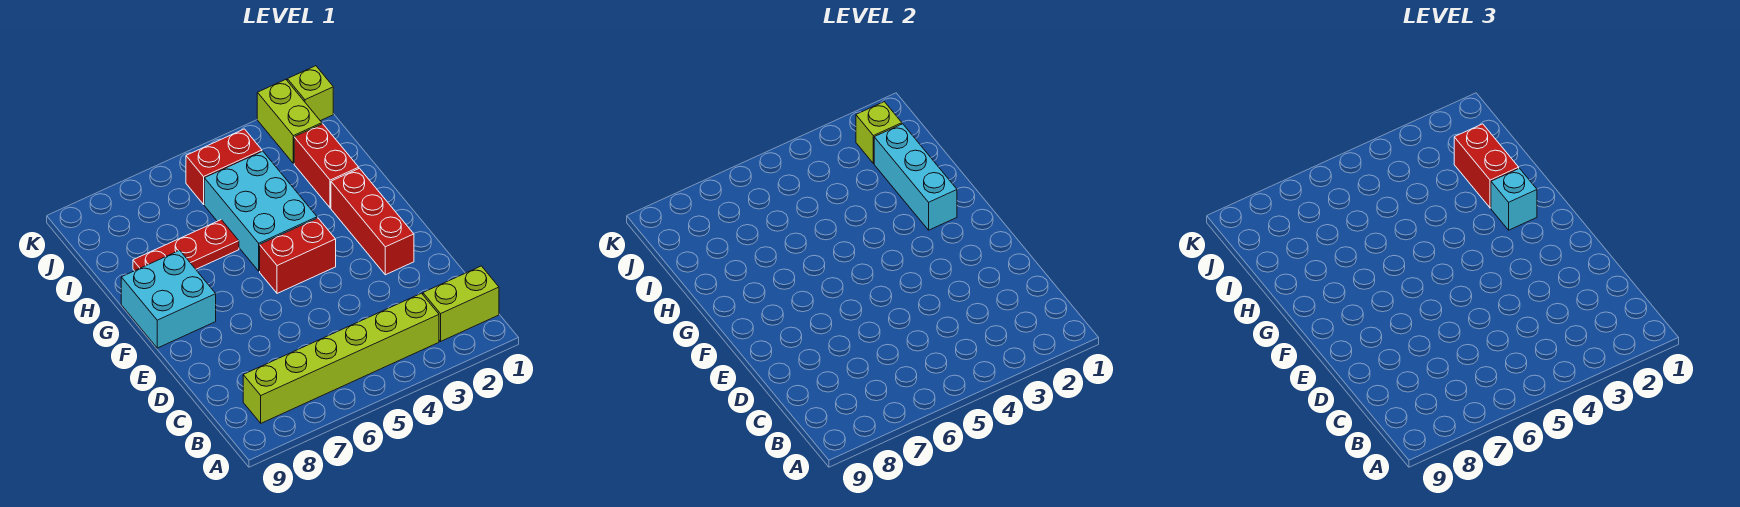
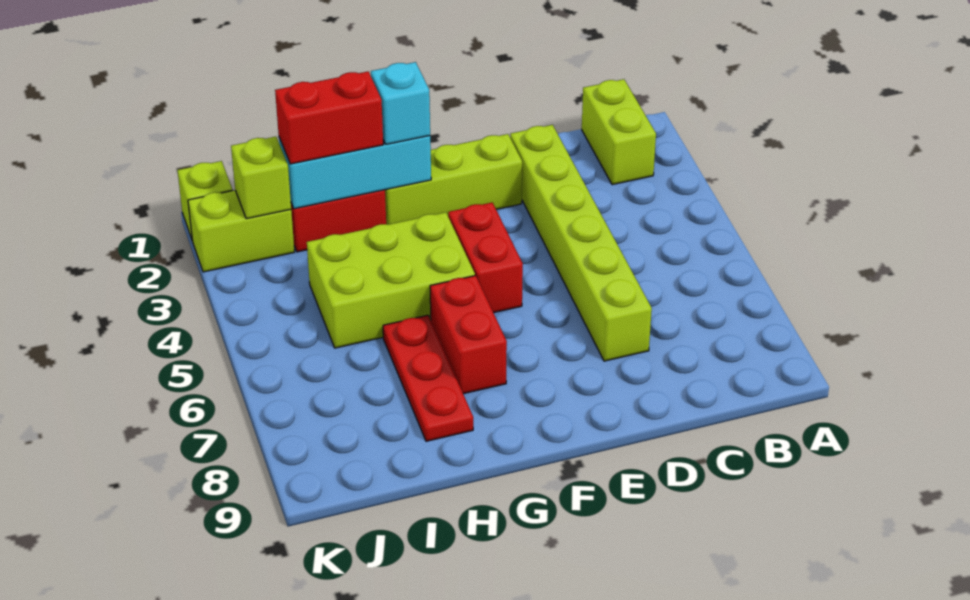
lime brick B3:B8 level 1 -> lime brick D2:D7 level 1
red brick E2:G2 level 1 -> lime brick E2:G2 level 1
cyan brick F8:G9 level 1 -> none
cyan brick G4:I5 level 1 -> lime brick G4:I5 level 1
red brick J4:J5 level 1 -> red brick G6:G7 level 1

